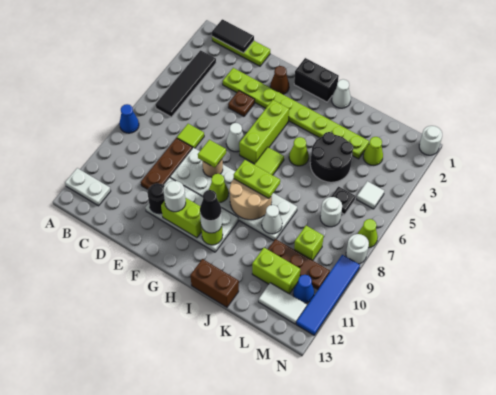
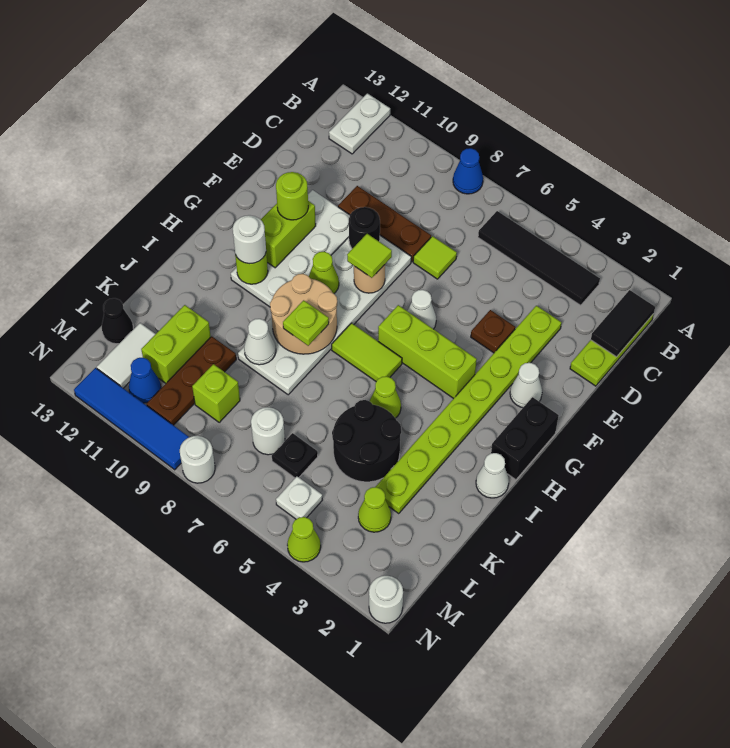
black round brick E11 level 2 -> black round brick E9 level 2
brown cone F2 level 1 -> white cone F2 level 1
white round brick F11 level 3 -> lime round brick F11 level 3
lime plate H8:I8 level 3 -> lime plate I8 level 3
black cone H11 level 4 -> black cone L13 level 1
brown brick I13:J13 level 1 -> none
white tile M5 level 1 -> white plate M5 level 1
lime cone N7 level 1 -> lime cone N4 level 1

